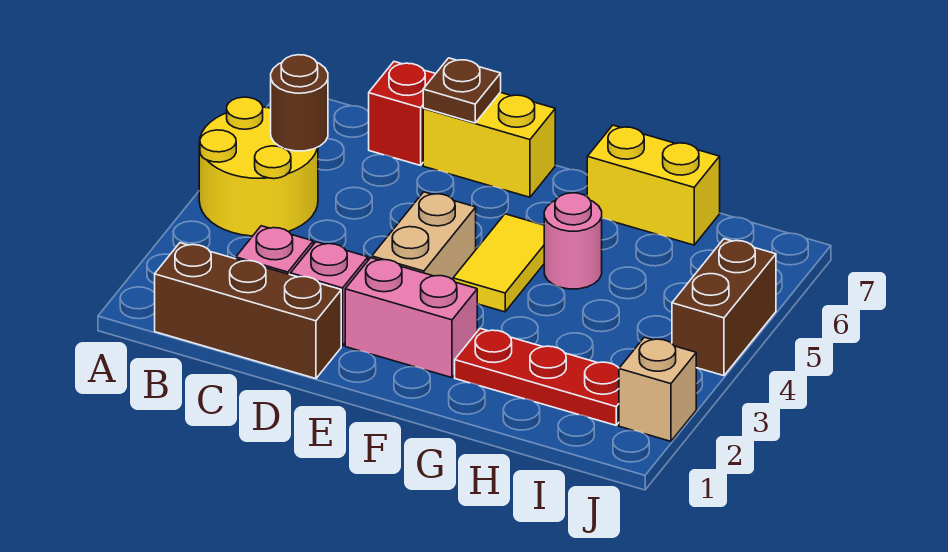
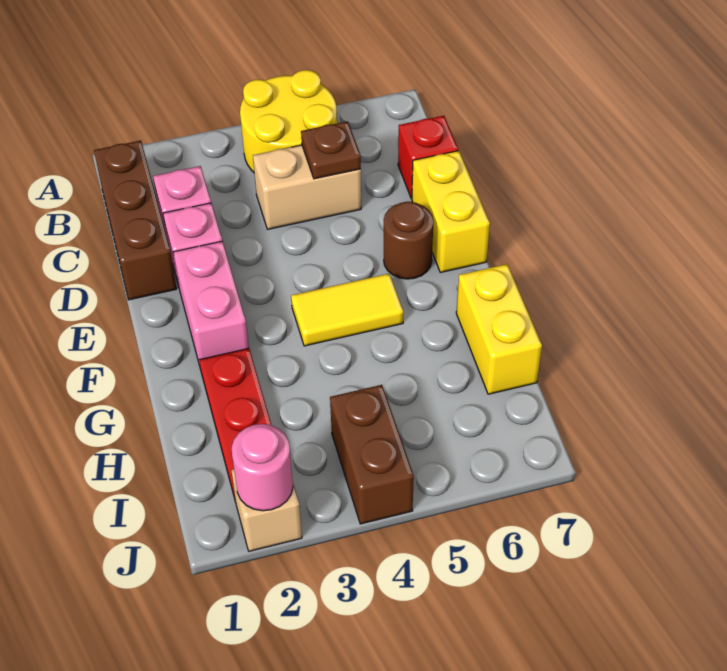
brown round brick B5 level 2 -> brown round brick E6 level 1
brown plate D7 level 2 -> brown plate C5 level 2
tan brick E3:E4 level 1 -> tan brick C4:C5 level 1
pink round brick G5 level 1 -> pink round brick J2 level 2
brown brick J4:J5 level 1 -> brown brick I4:J4 level 1

